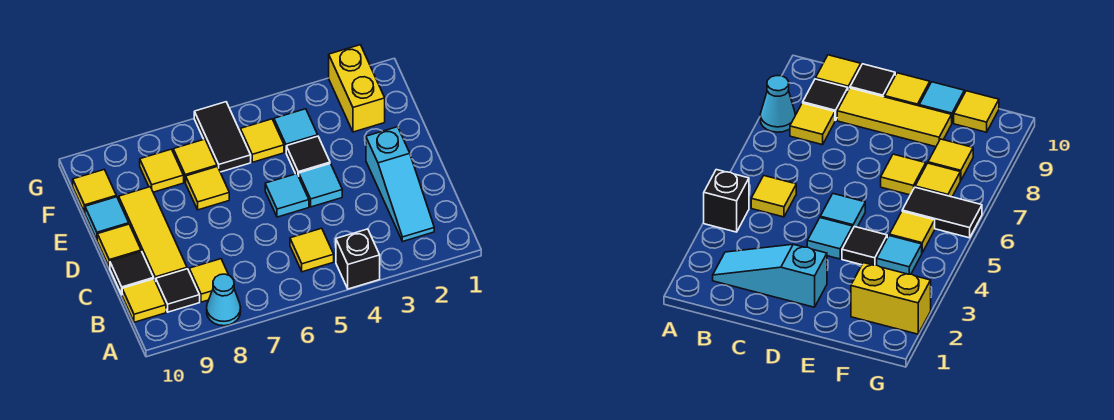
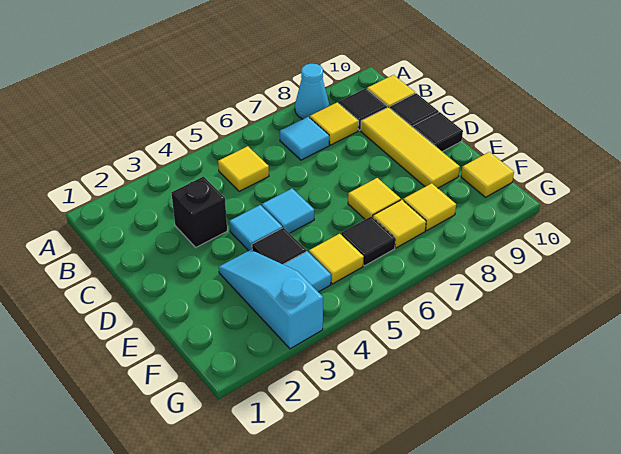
black brick A4 level 1 -> black brick C3 level 1
cyan slope B2:D2 level 1 top D -> cyan slope E3:G3 level 1 top G
yellow tile D10 level 1 -> black tile D10 level 1
cyan tile E10 level 1 -> cyan tile B7 level 1
yellow brick F2:G2 level 1 -> none
black tile F6:G6 level 1 -> black tile F6 level 1

